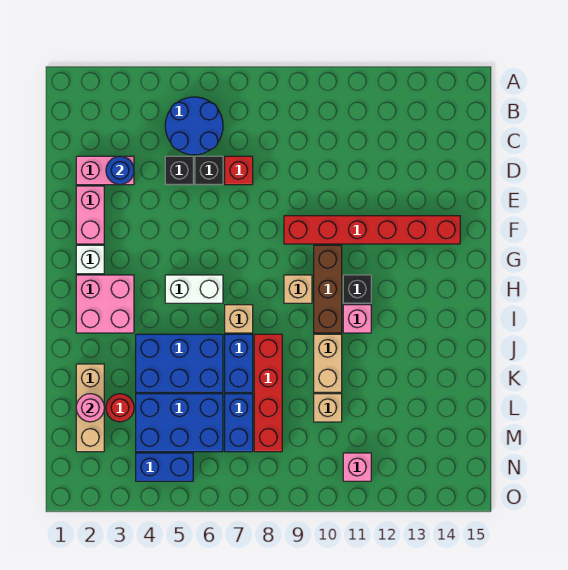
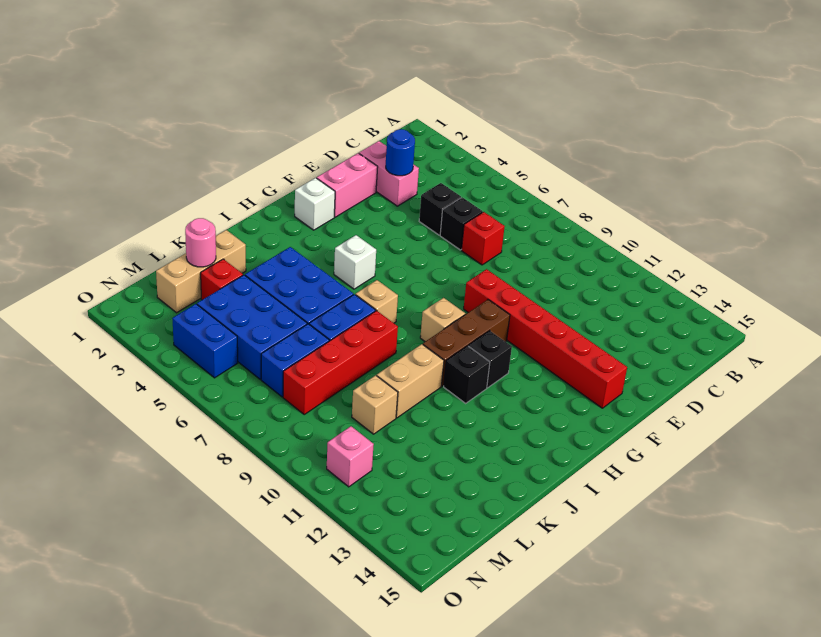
blue round brick B5:C6 level 1 -> none
pink brick H2:I3 level 1 -> none
white brick H5:H6 level 1 -> white brick H5 level 1
pink brick I11 level 1 -> black brick I11 level 1
red round brick L3 level 1 -> red brick L3 level 1

